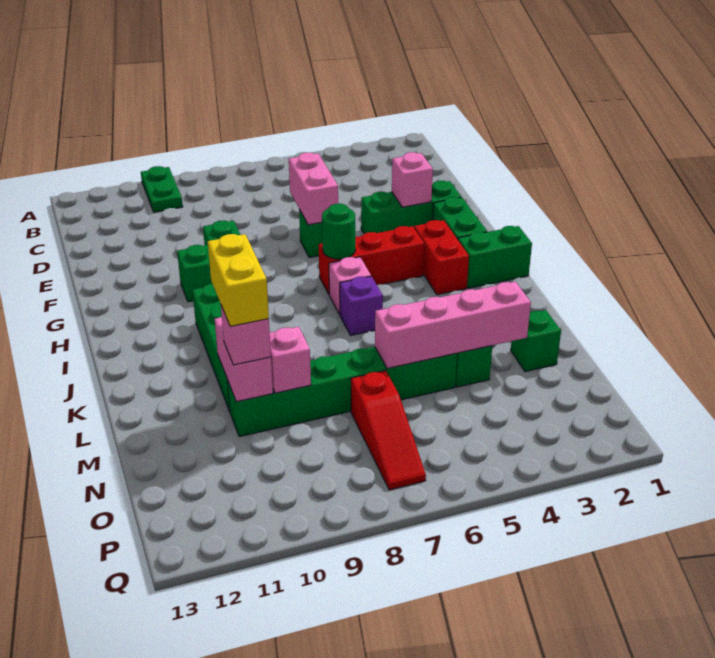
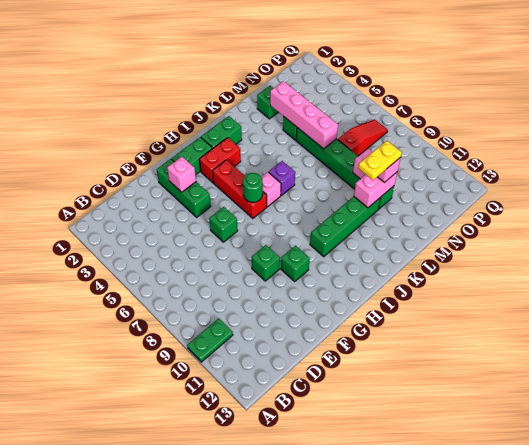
pink brick E6:F6 level 2 -> none
green brick I1:I2 level 1 -> green brick I2:J2 level 1
yellow brick L10:M10 level 4 -> yellow plate L10:M10 level 4

